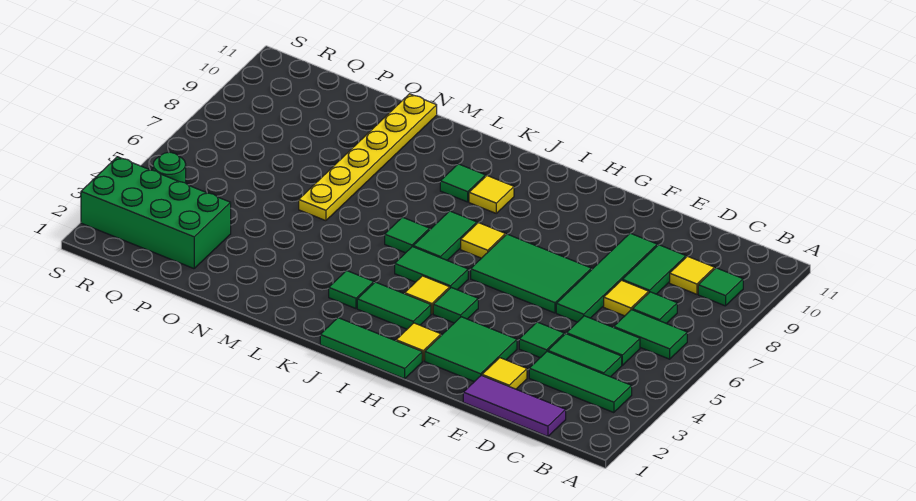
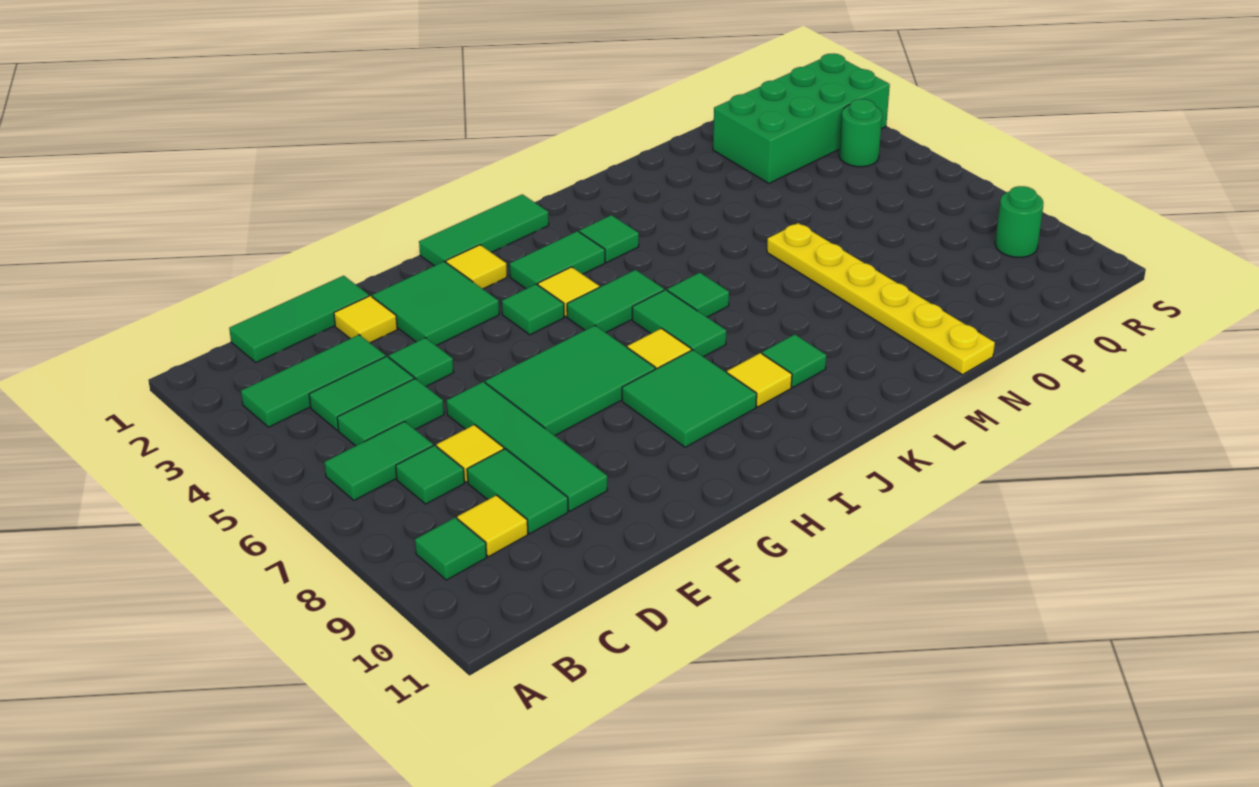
purple tile C1:E1 level 1 -> green tile C1:E1 level 1
none -> green tile H8:I9 level 1
none -> green round brick R9 level 1

